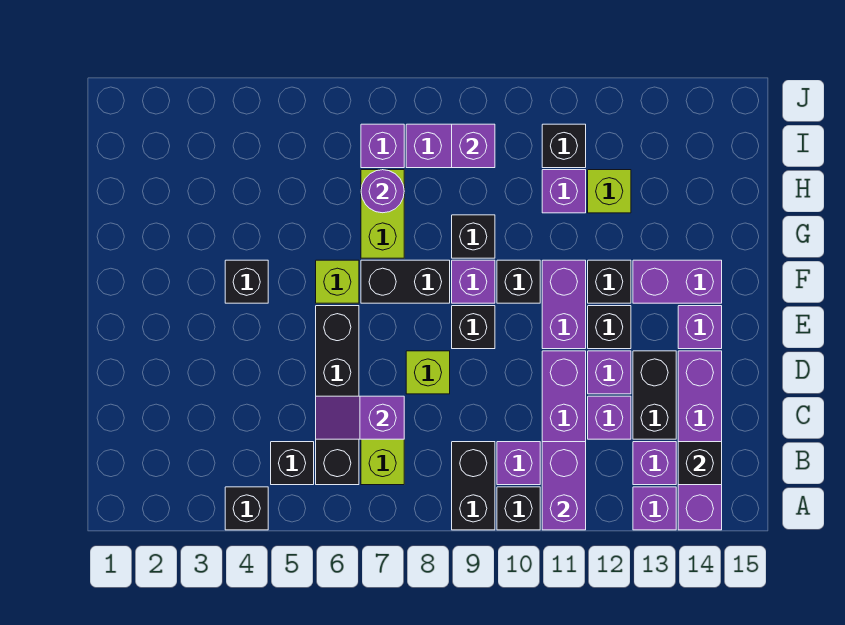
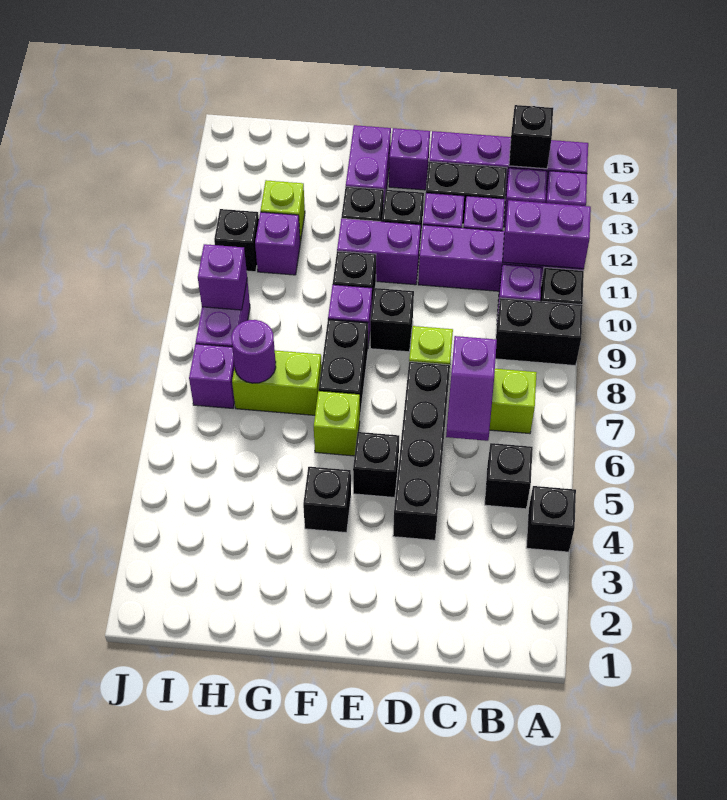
black brick B6:E6 level 1 -> black brick D4:D7 level 1
black brick G9 level 1 -> black brick E5 level 1

